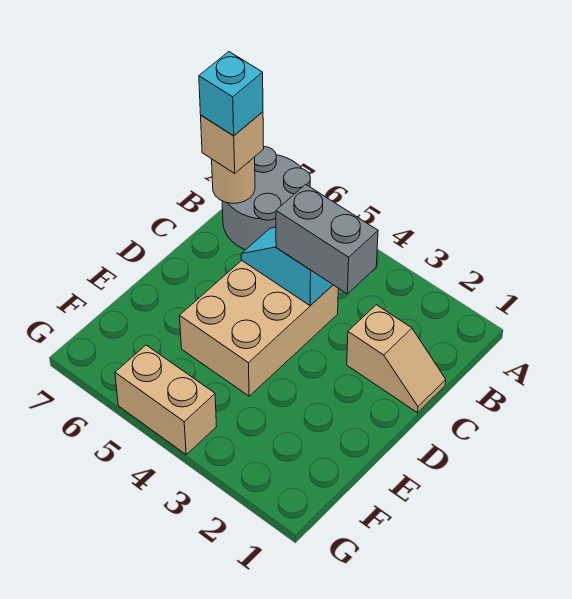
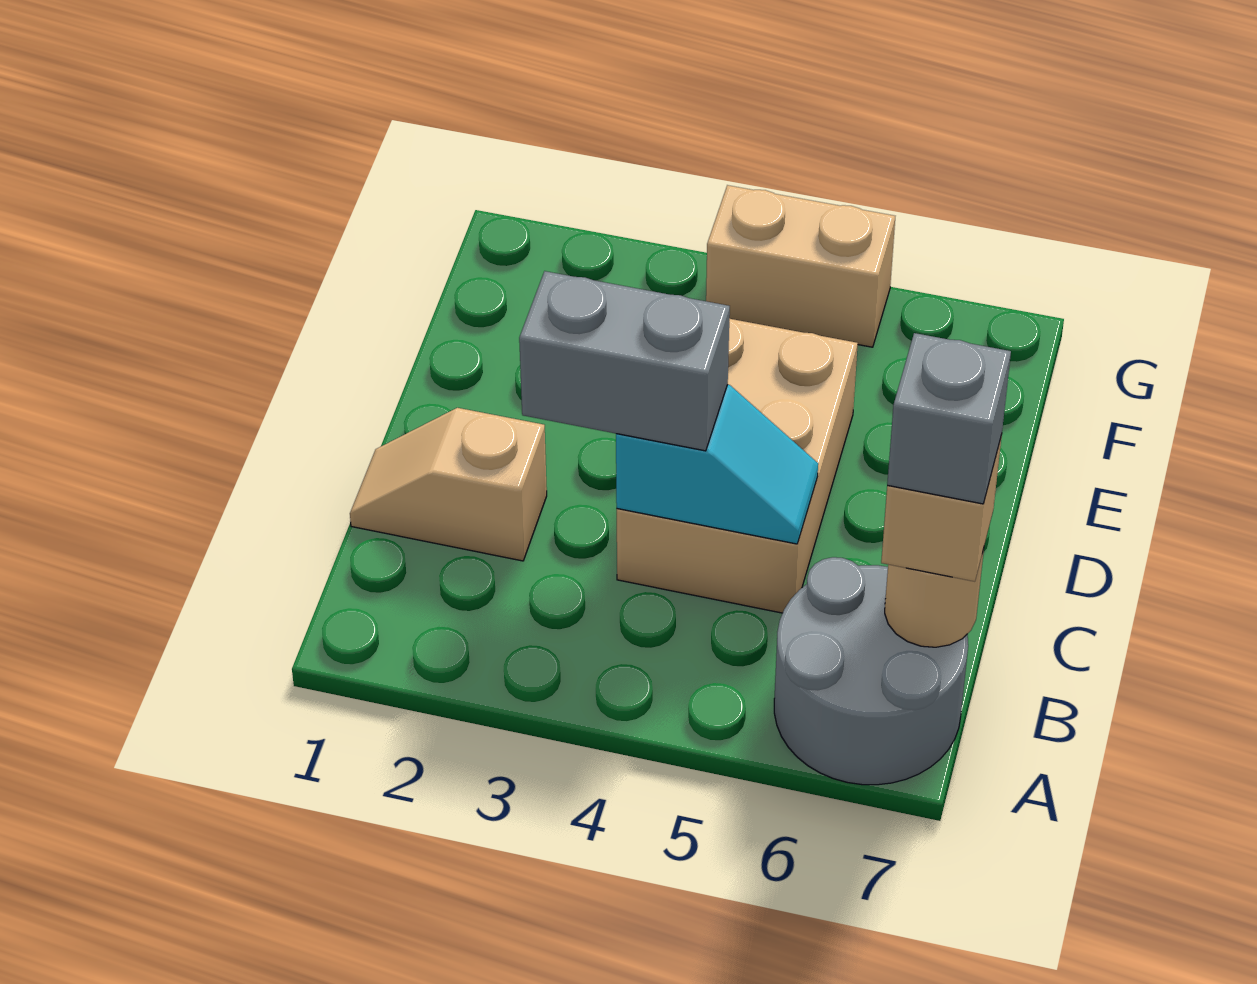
cyan brick B7 level 4 -> grey brick B7 level 4

